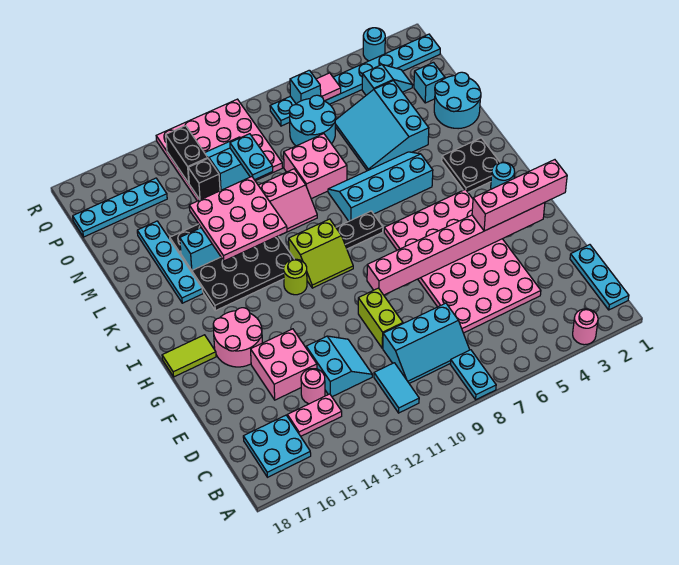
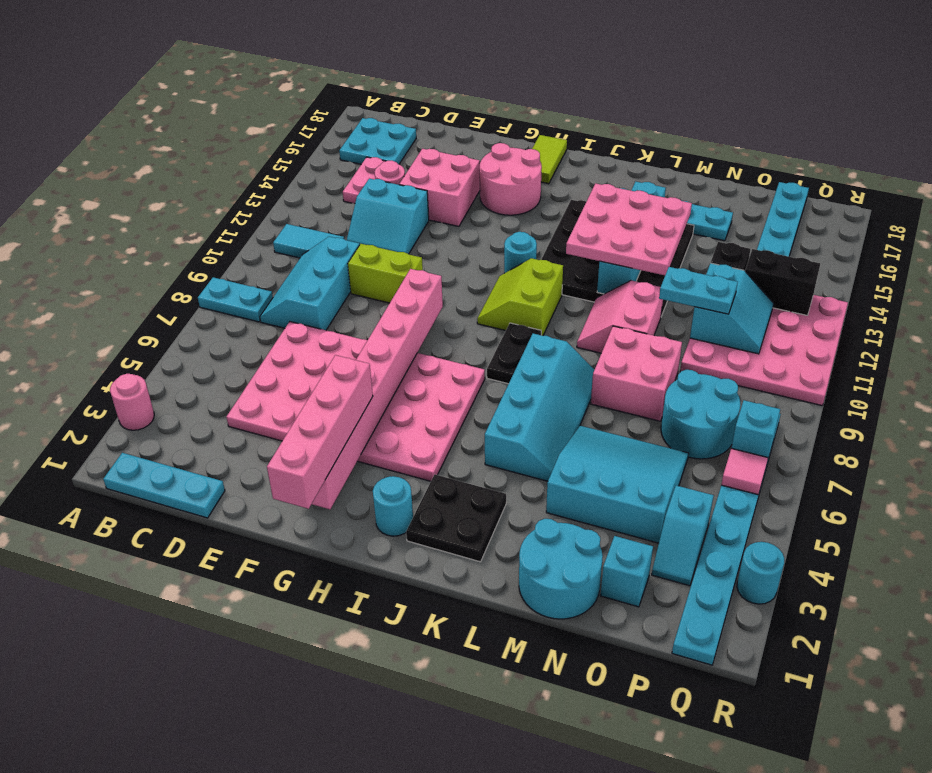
lime round brick I12 level 1 -> cyan round brick I12 level 1

